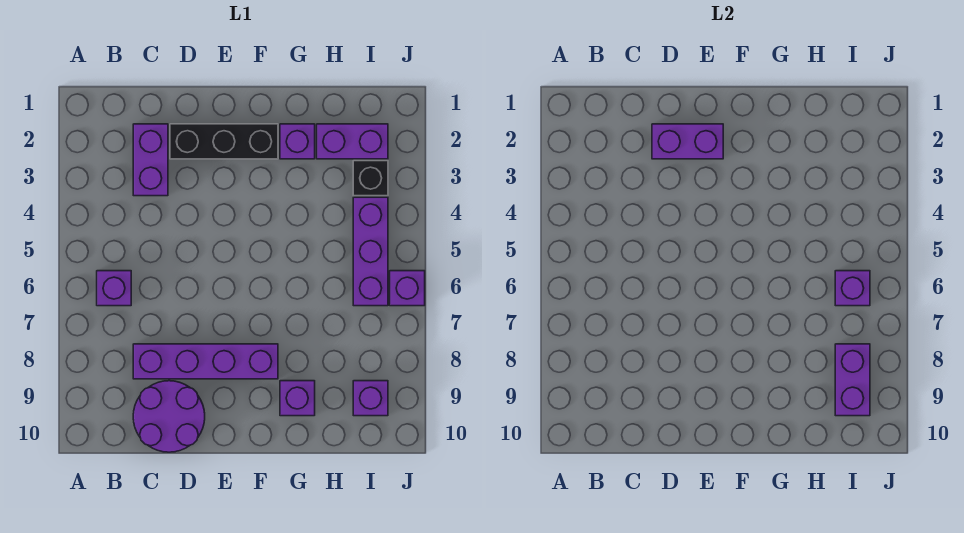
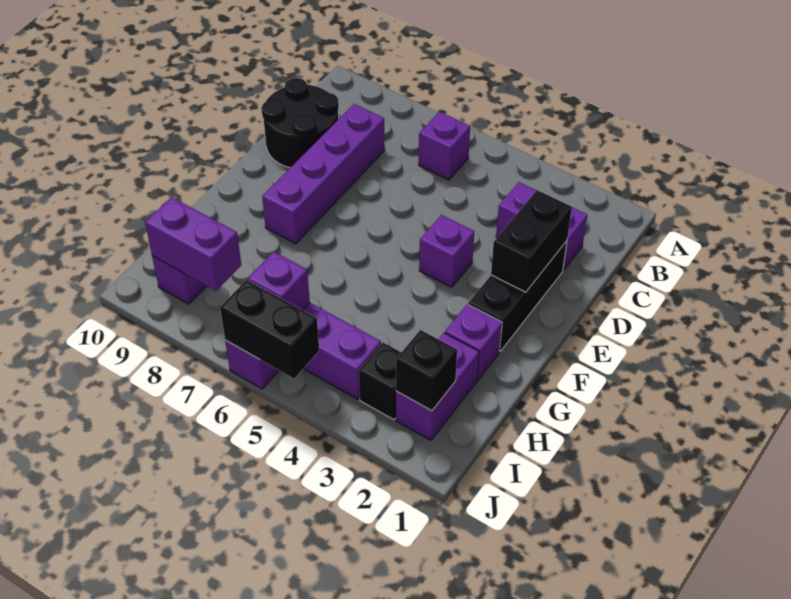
purple round brick C9:D10 level 1 -> black round brick C9:D10 level 1
purple brick D2:E2 level 2 -> black brick D2:E2 level 2
purple brick G9 level 1 -> purple brick E4 level 1
none -> black brick I2 level 2
none -> black brick J5:J6 level 2

